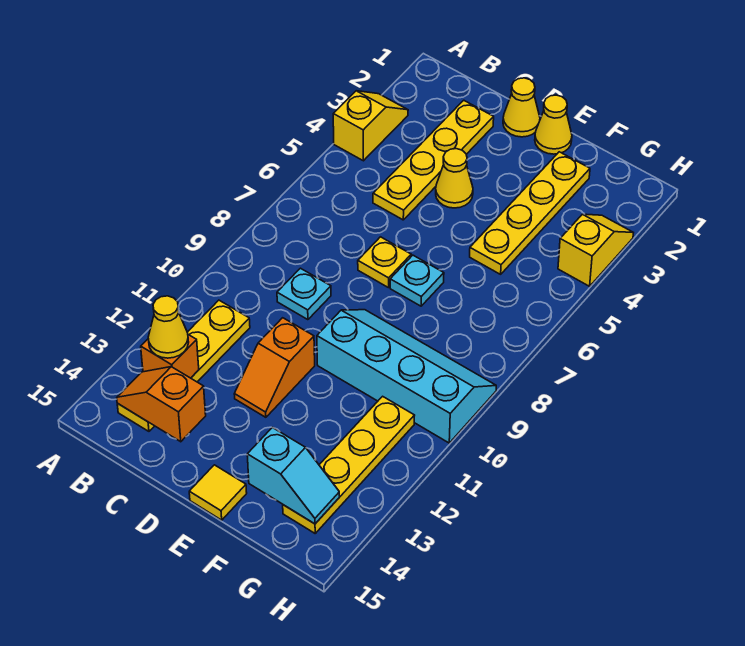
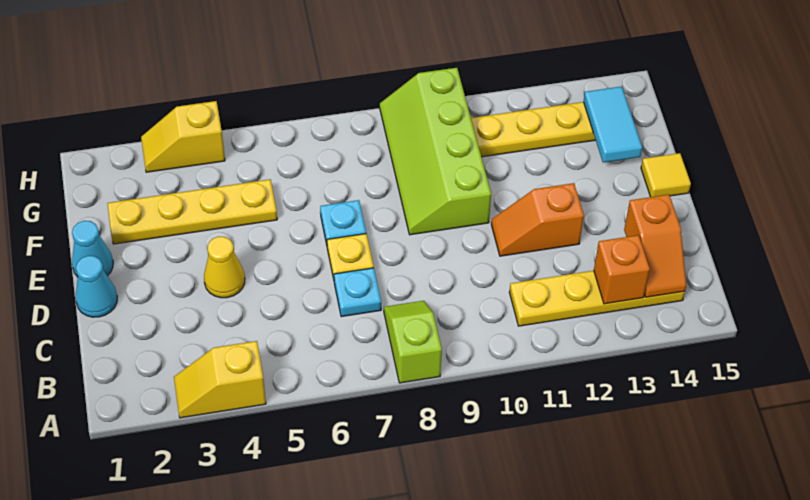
none -> lime slope A8:B8 level 1 top A
yellow cone B13 level 3 -> none
yellow plate C2:C5 level 1 -> none
cyan plate C9 level 1 -> cyan plate C7 level 1
yellow cone D1 level 1 -> cyan cone D1 level 1
orange slope D11:D12 level 1 top 11 -> orange slope D11:D12 level 1 top 12
yellow cone E1 level 1 -> cyan cone E1 level 1
cyan slope E9:H10 level 1 top 10 -> lime slope E9:H10 level 1 top 10
cyan slope F14:G14 level 2 top F -> cyan tile F14:G14 level 2

